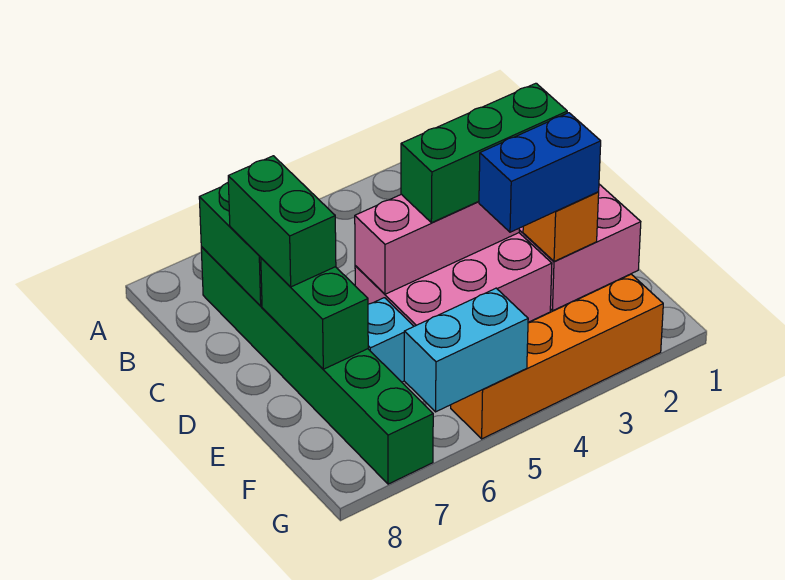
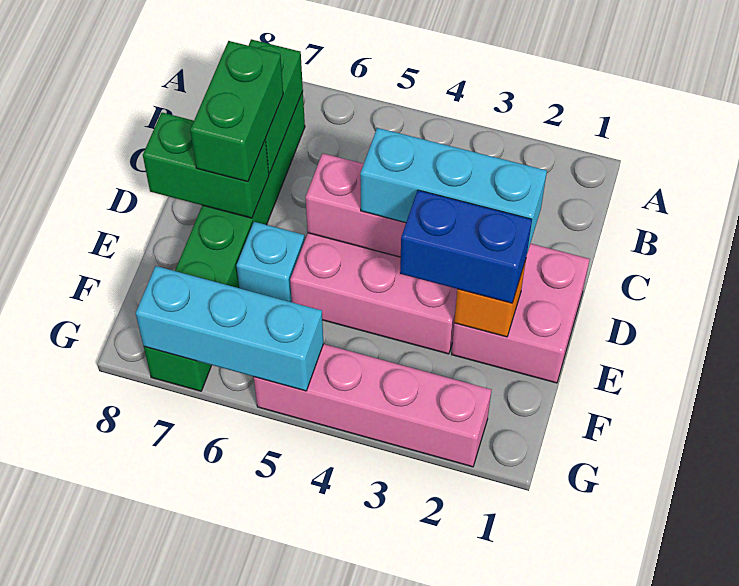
green brick D2:D4 level 3 -> cyan brick D2:D4 level 3
green brick D7:E7 level 2 -> green brick D7:D8 level 2
orange brick G2:G5 level 1 -> pink brick G2:G5 level 1
cyan brick G5:G6 level 2 -> cyan brick G5:G7 level 2

